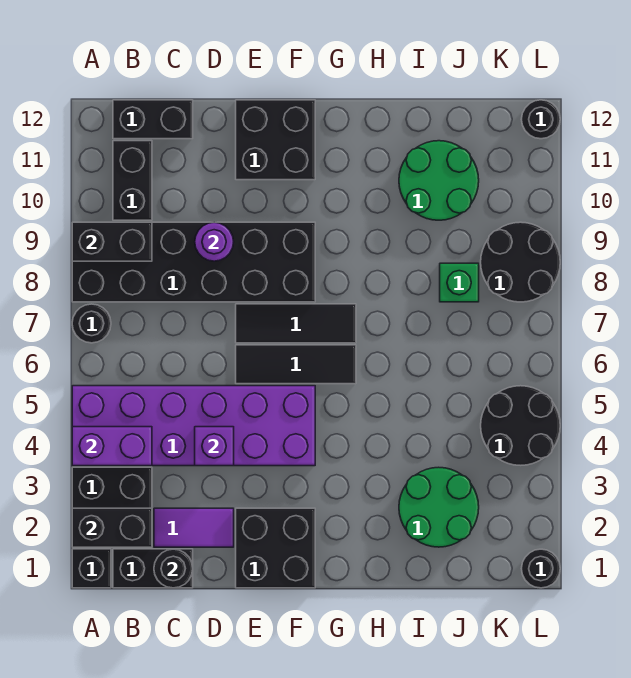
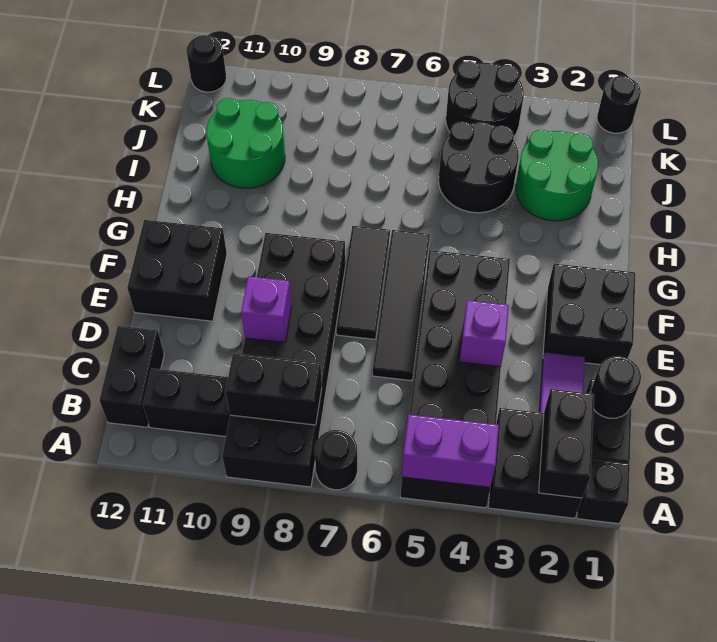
purple brick A4:F5 level 1 -> black brick A4:F5 level 1
purple brick A4:B4 level 2 -> purple brick A4:A5 level 2
black brick A9:B9 level 2 -> black brick B8:B9 level 2
purple round brick D9 level 2 -> purple brick D9 level 2
black tile E6:G6 level 1 -> black tile D6:G6 level 1
green brick J8 level 1 -> none
black round brick K8:L9 level 1 -> black round brick I4:J5 level 1

